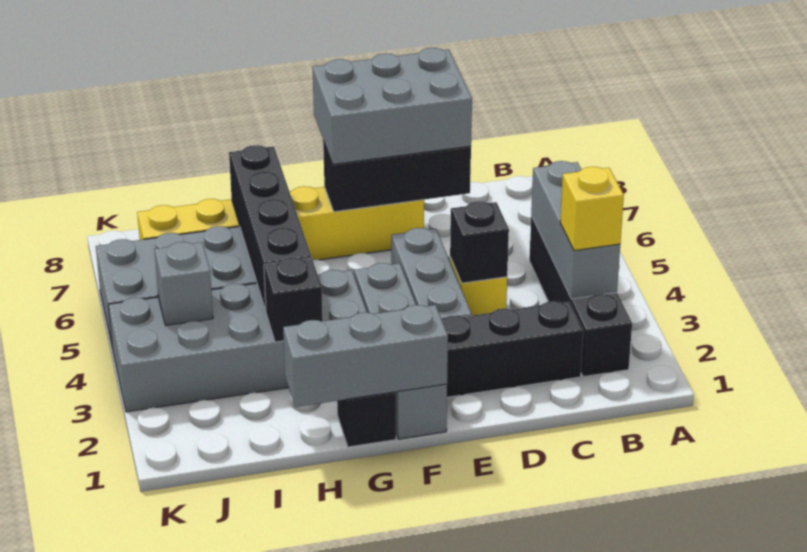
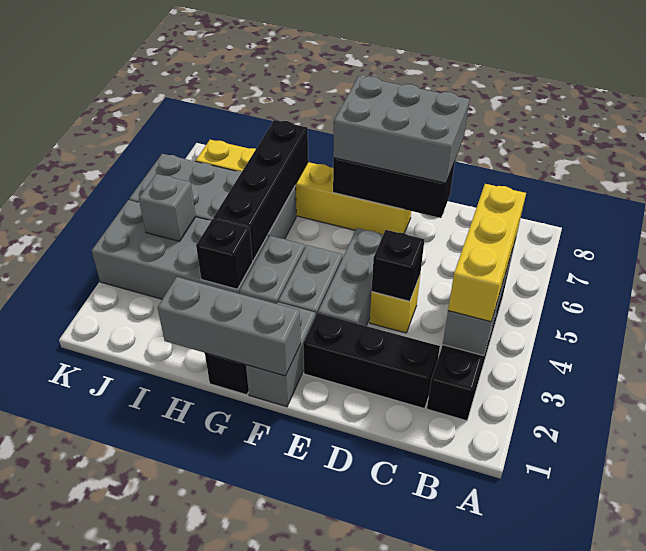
yellow brick B3 level 3 -> yellow brick B3:B5 level 3

